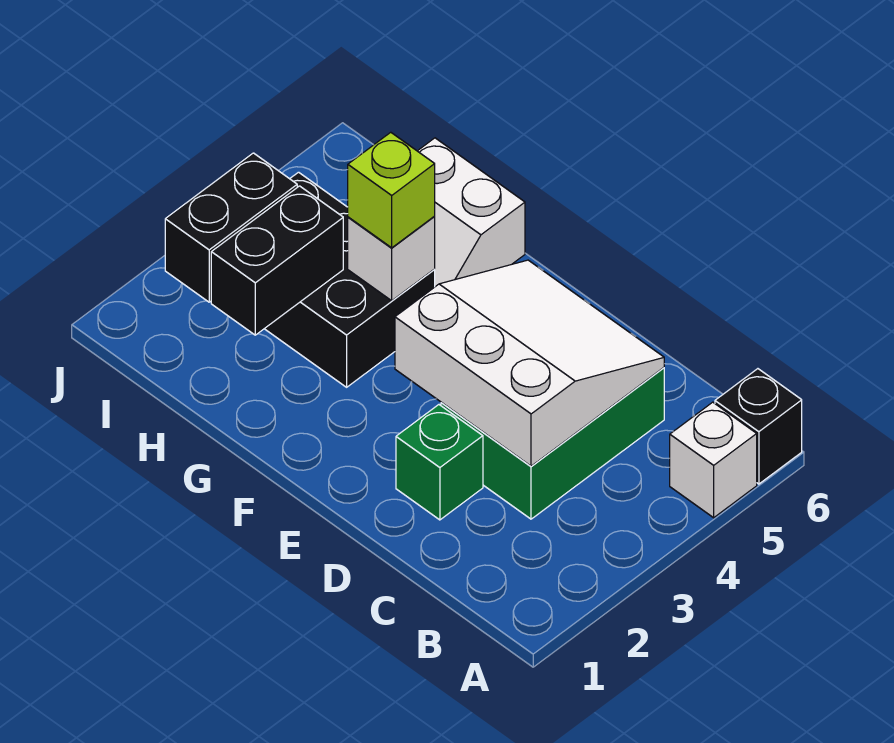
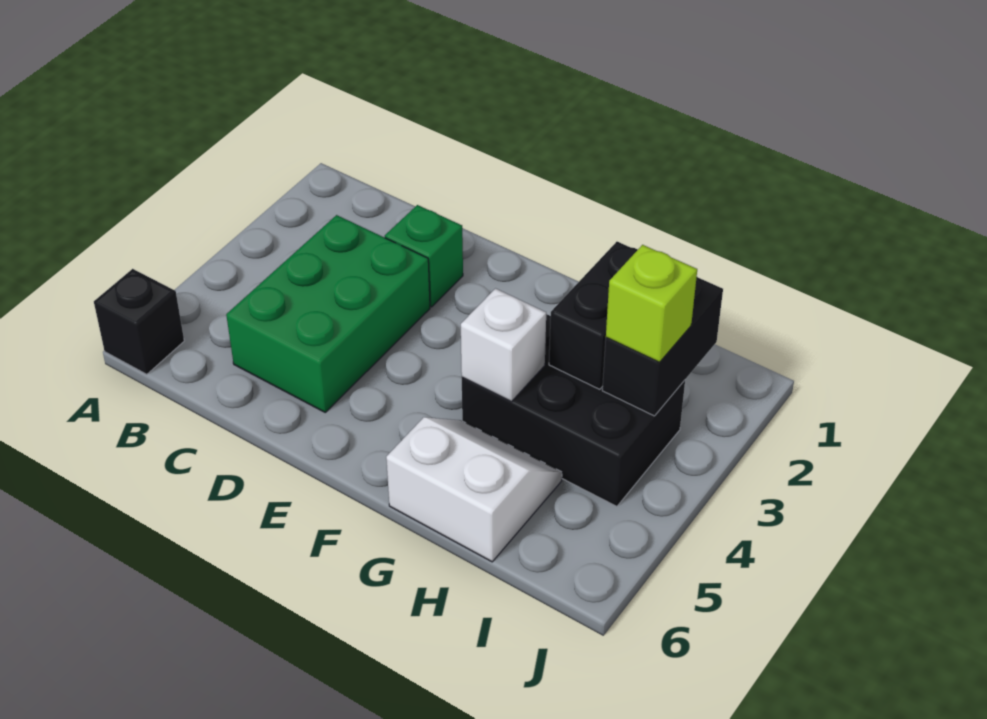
white brick A5 level 1 -> none
white slope C3:E5 level 2 top 3 -> none
lime brick G4 level 3 -> lime brick I3 level 3

